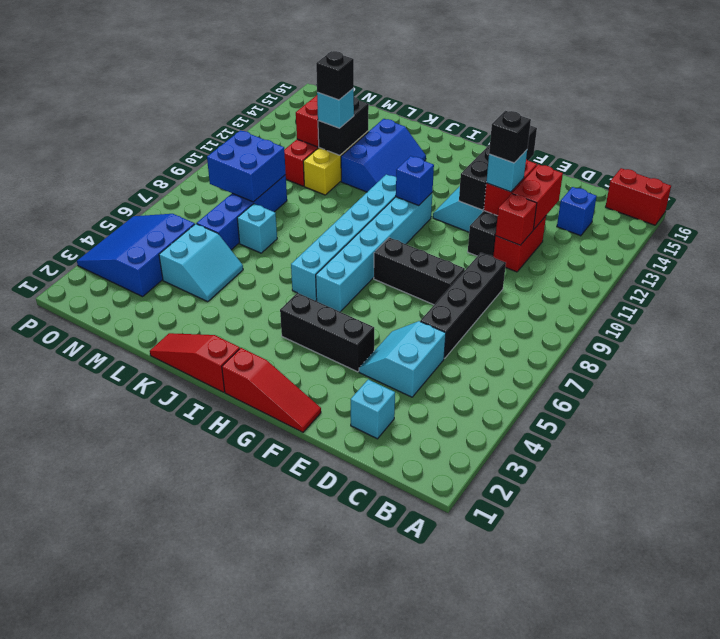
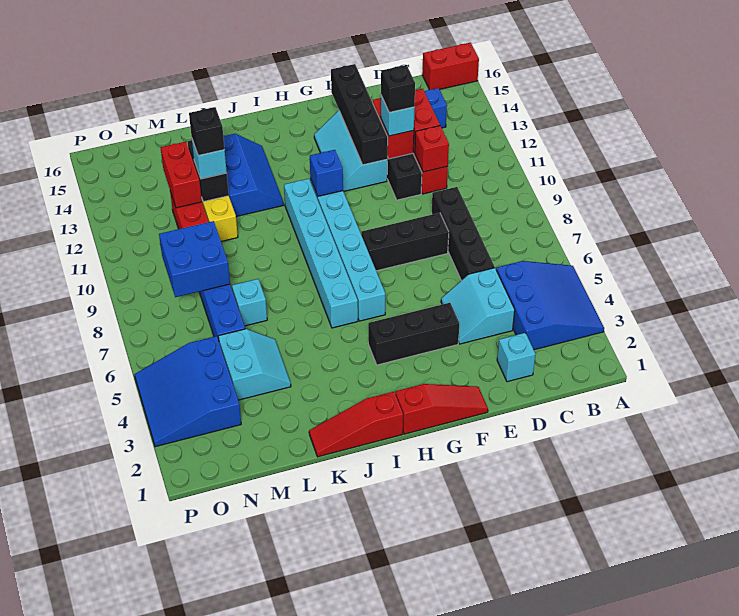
none -> blue slope A3:C5 level 1 top C

